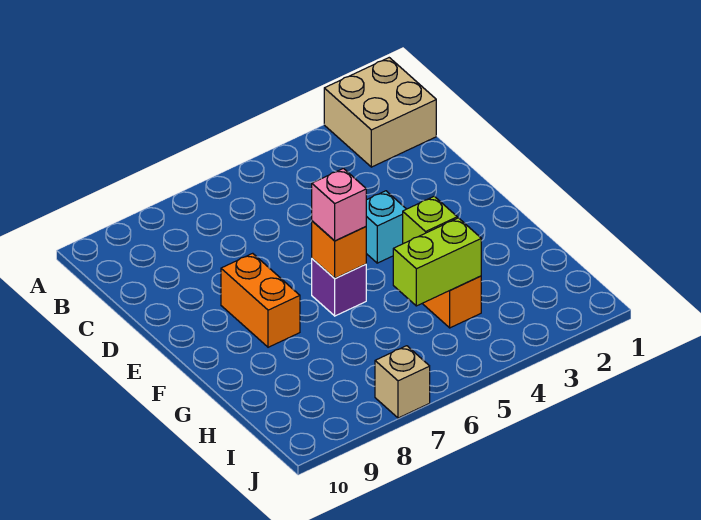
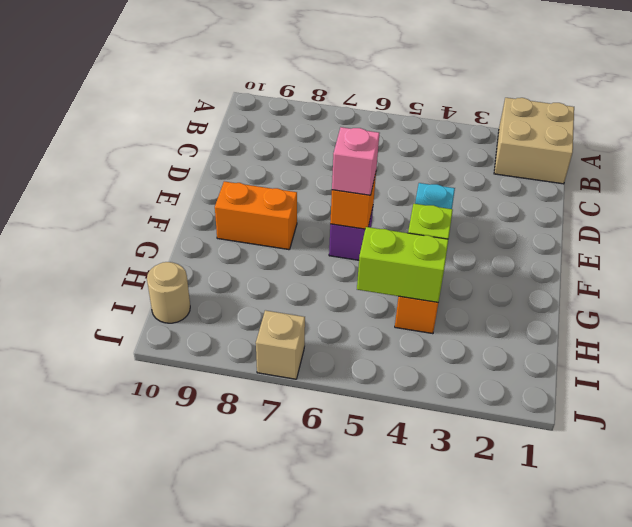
orange brick E8:F8 level 1 -> orange brick F8:F9 level 1
none -> tan round brick I10 level 1

